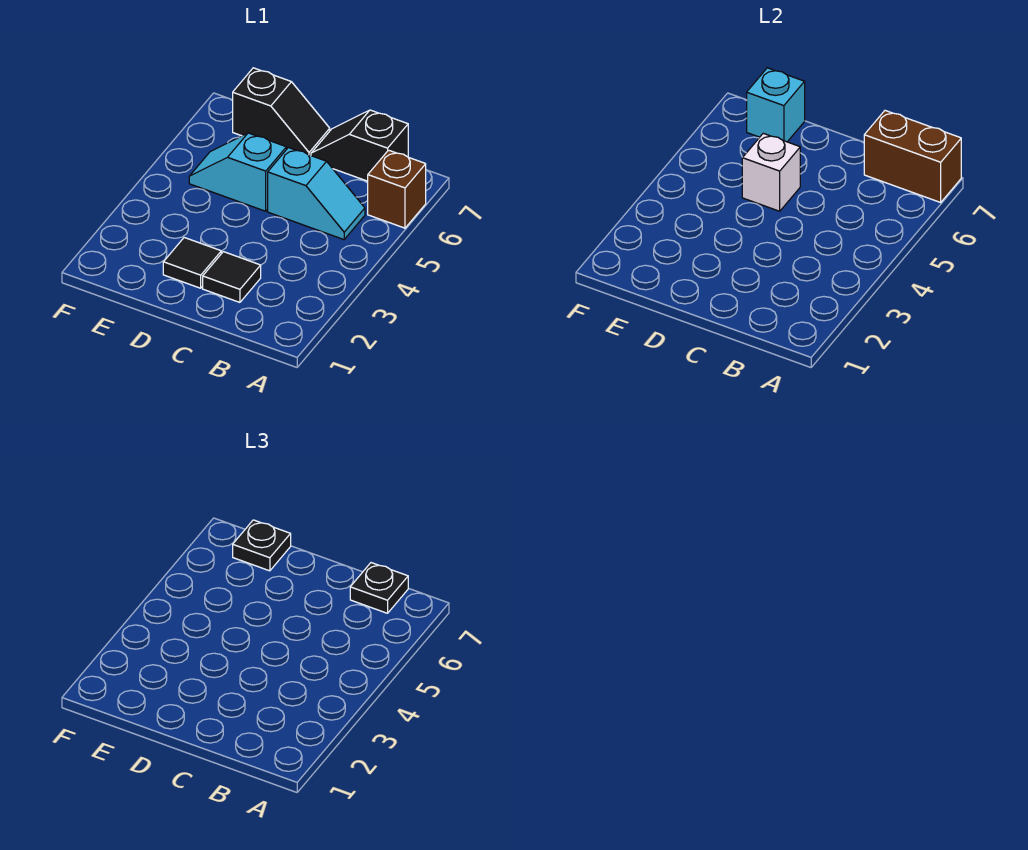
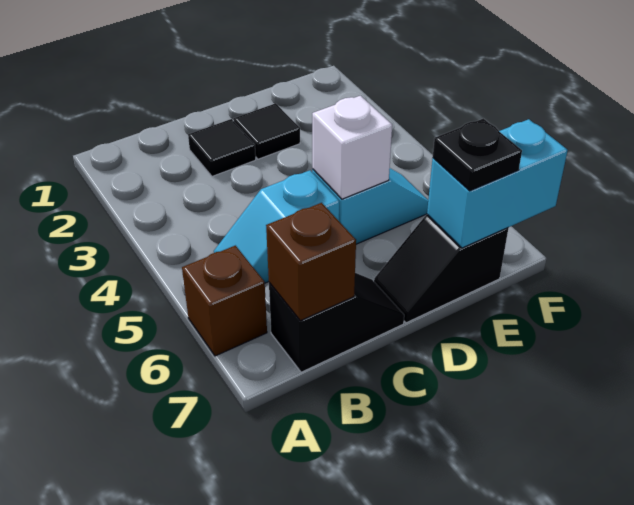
brown brick A7:B7 level 2 -> brown brick B7 level 2
black plate B7 level 3 -> none
cyan brick E7 level 2 -> cyan brick E7:F7 level 2

